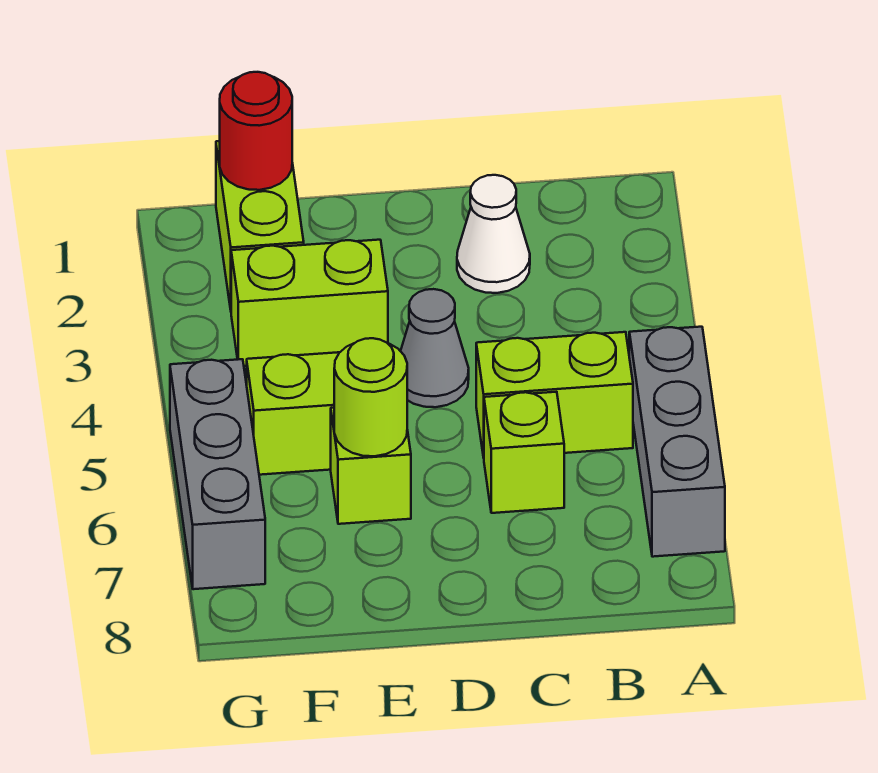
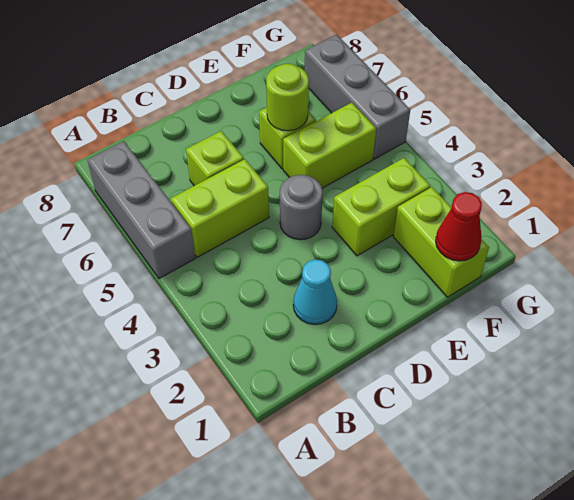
white cone C2 level 1 -> cyan cone C2 level 1
grey cone D4 level 1 -> grey round brick D4 level 1
red round brick F1 level 2 -> red cone F1 level 2

